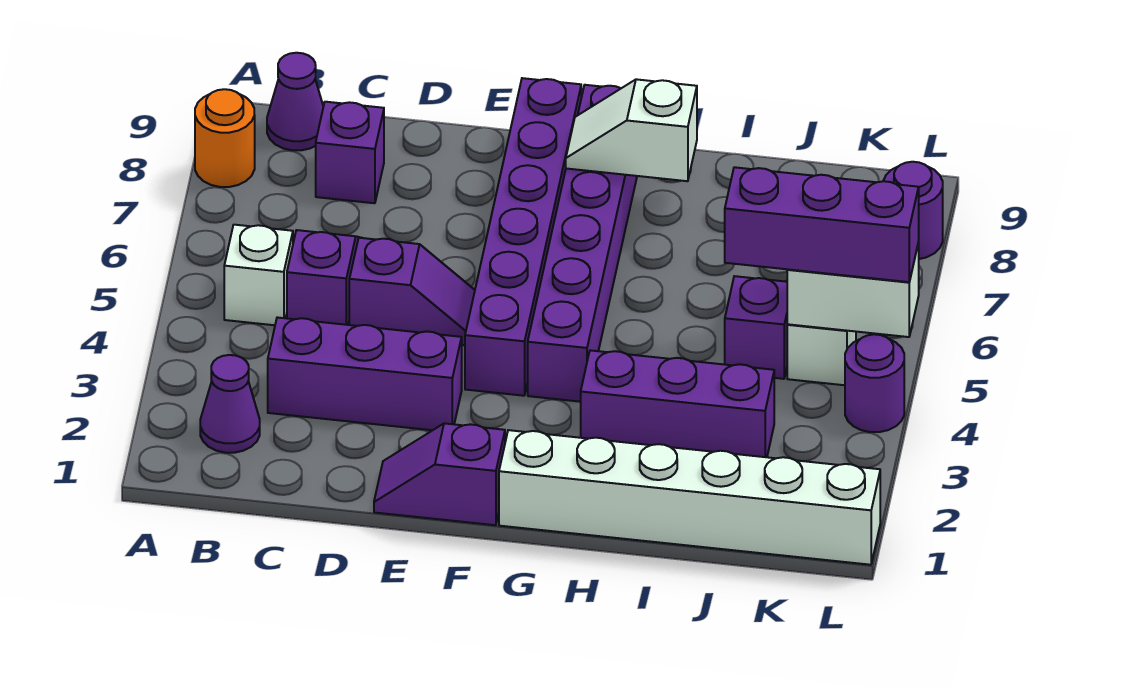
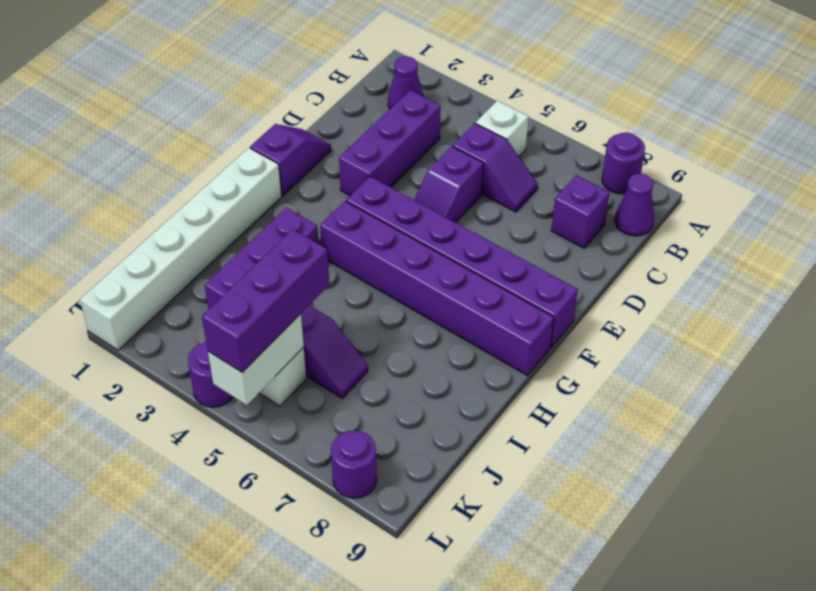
orange round brick A8 level 1 -> purple round brick A8 level 1
white slope G8:H8 level 2 top H -> none

